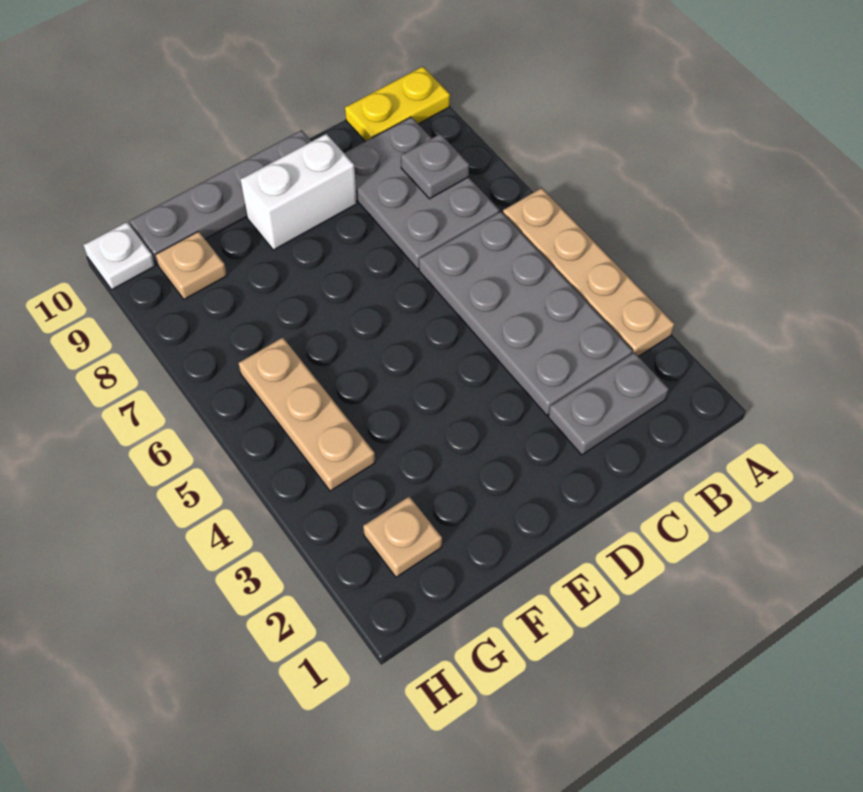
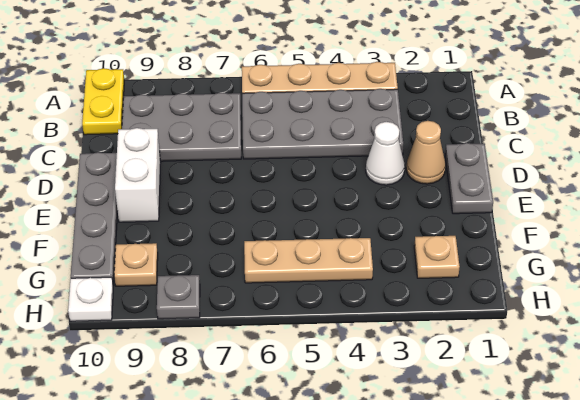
grey plate B2:C2 level 1 -> grey plate D1:E1 level 1
grey plate B8 level 2 -> grey plate H8 level 1
none -> tan cone D2 level 1
none -> white cone D3 level 1

